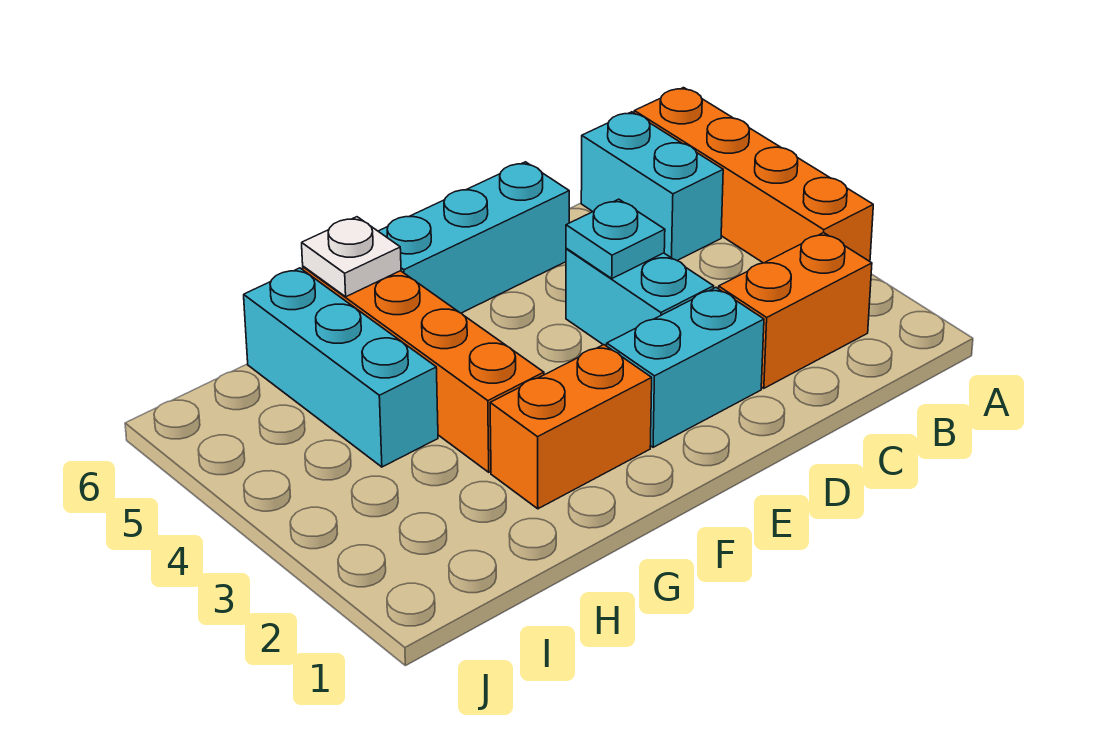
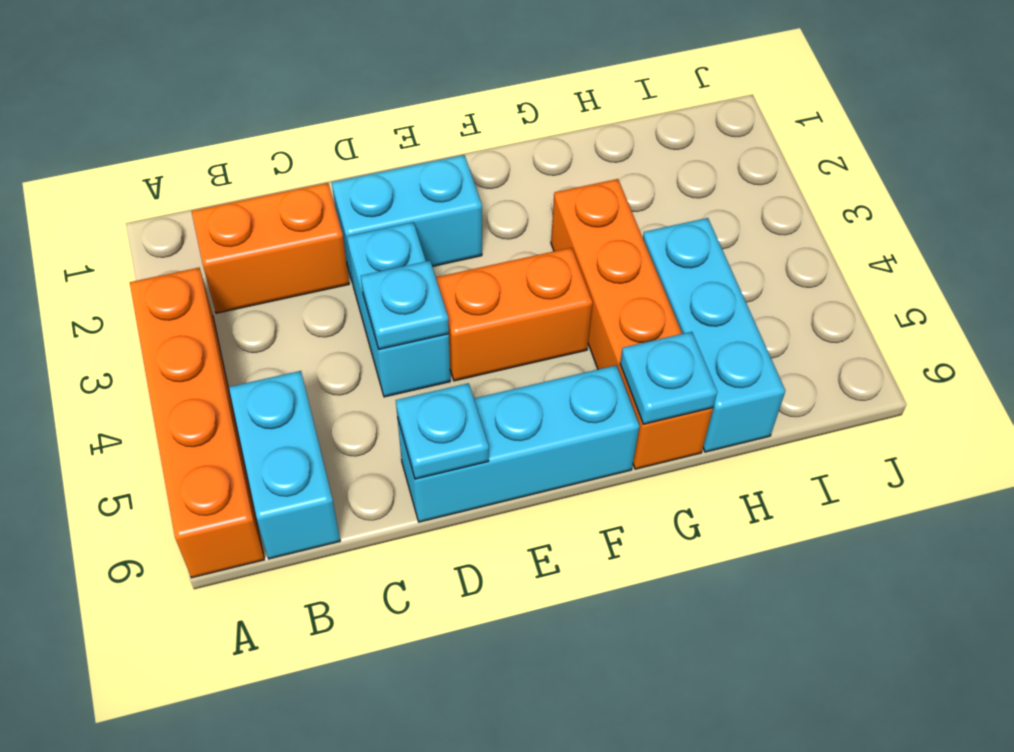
none -> cyan plate D6 level 2
orange brick F2:G2 level 1 -> orange brick E4:F4 level 1
white plate G6 level 2 -> cyan plate G6 level 2

